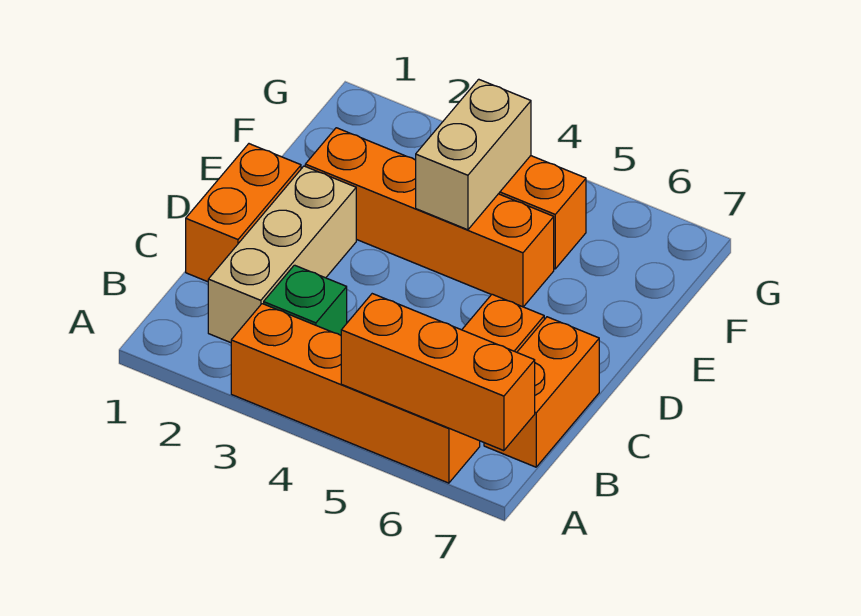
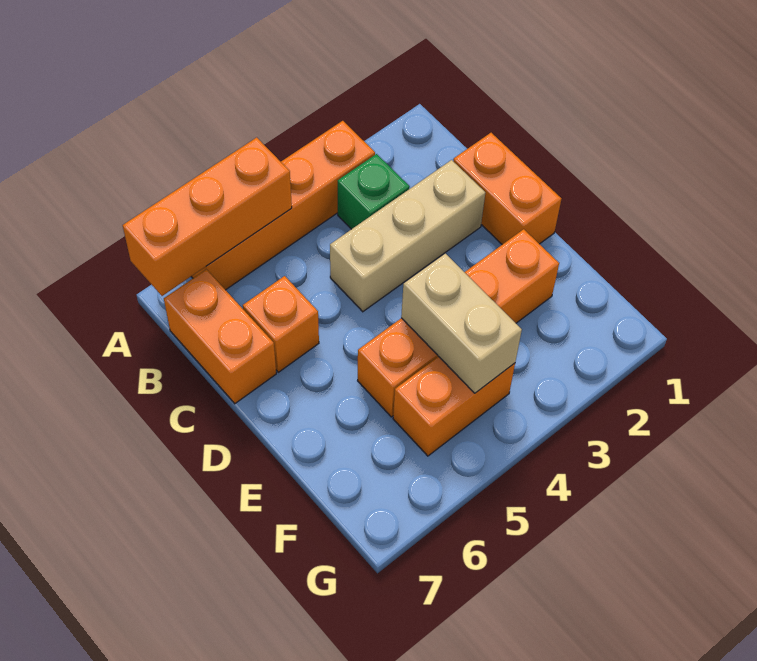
tan brick B2:D2 level 1 -> tan brick C2:C4 level 1

